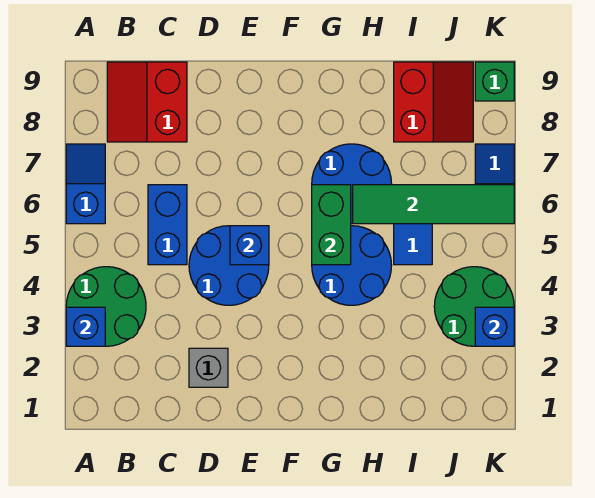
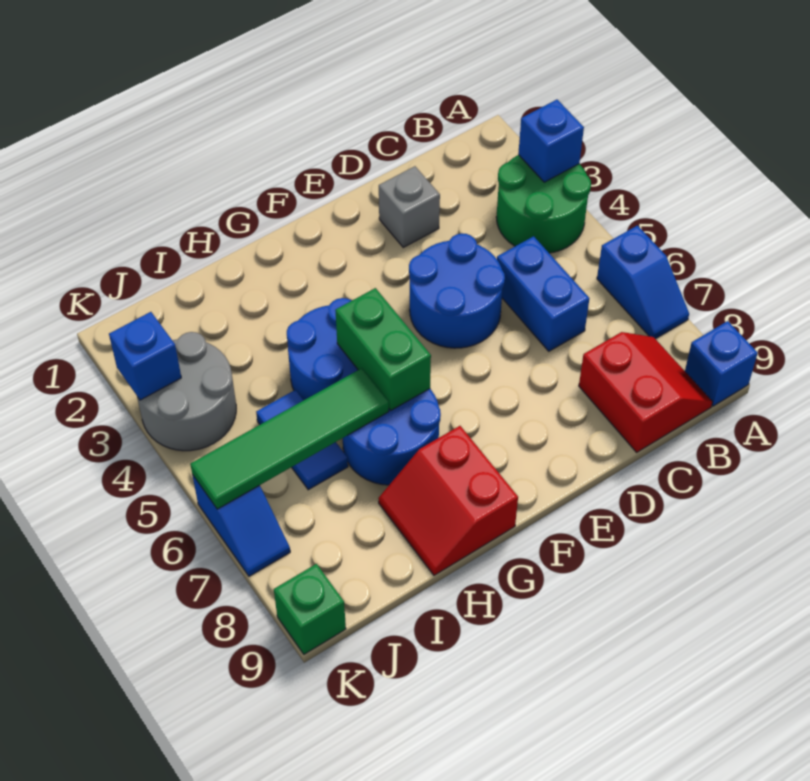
blue brick E5 level 2 -> blue brick A9 level 1
red slope I8:J9 level 1 top I -> red slope G8:H9 level 1 top G
green round brick J3:K4 level 1 -> grey round brick J3:K4 level 1

